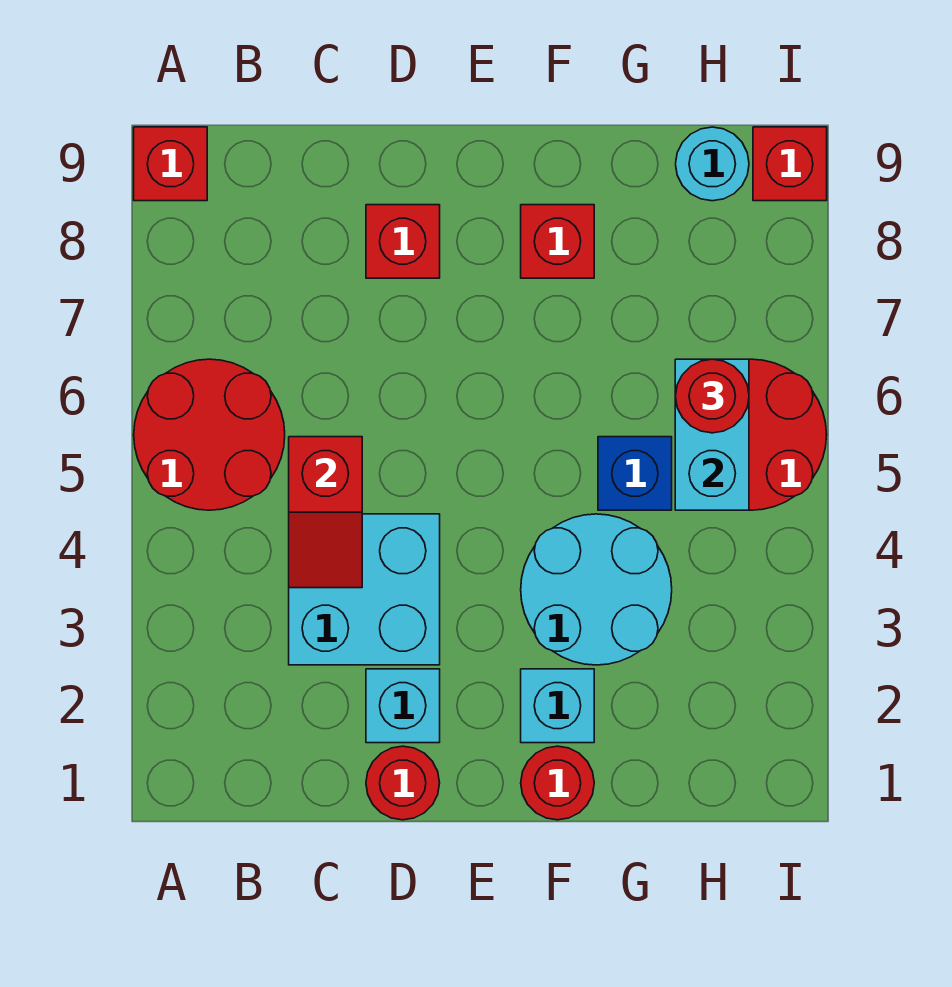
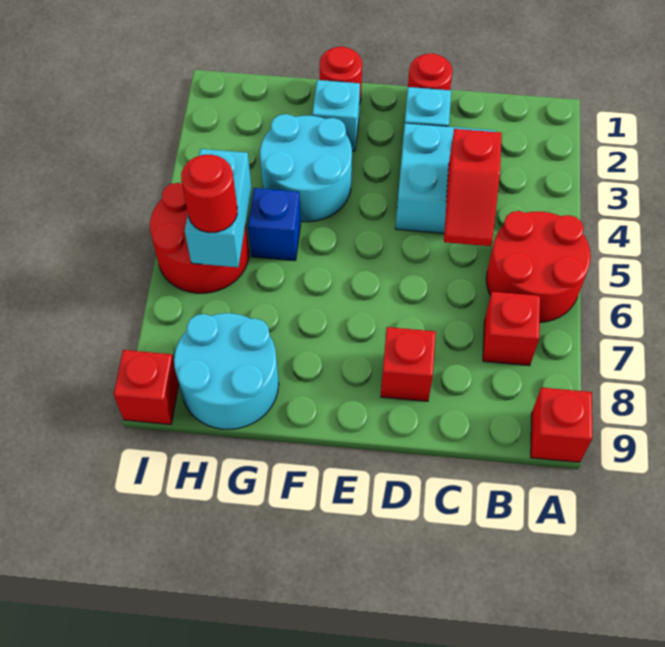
red slope C4:C5 level 2 top 5 -> red slope C4:C5 level 2 top 4
red brick F8 level 1 -> red brick B7 level 1
cyan round brick H9 level 1 -> cyan round brick G8:H9 level 1

